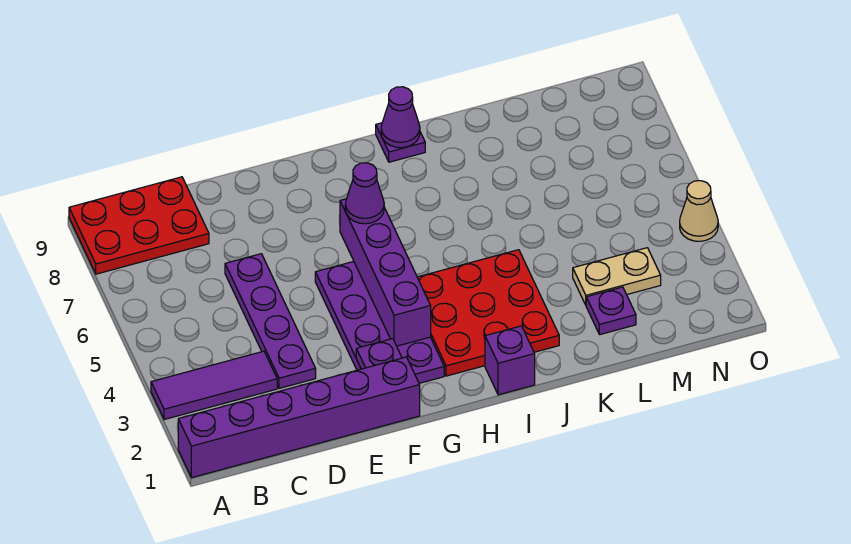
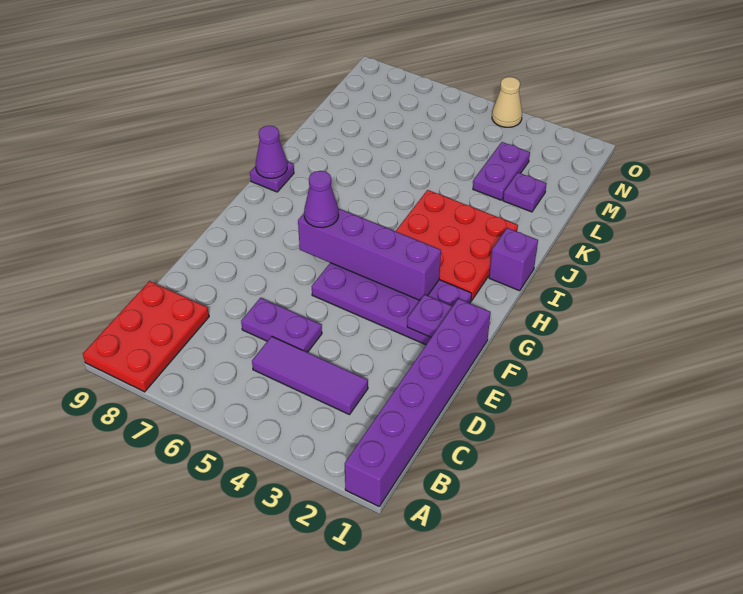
purple tile A3:C3 level 1 -> purple tile C3:C5 level 1
purple plate D3:D6 level 1 -> purple plate D5:D6 level 1
tan plate L3:M3 level 1 -> purple plate L3:M3 level 1

